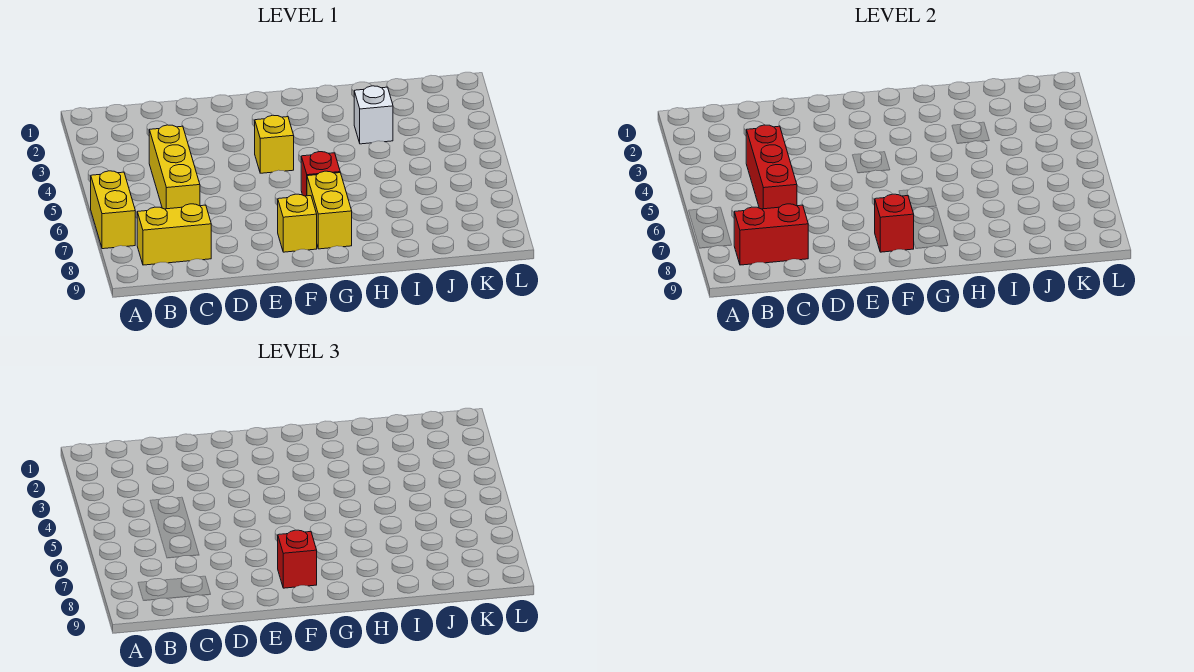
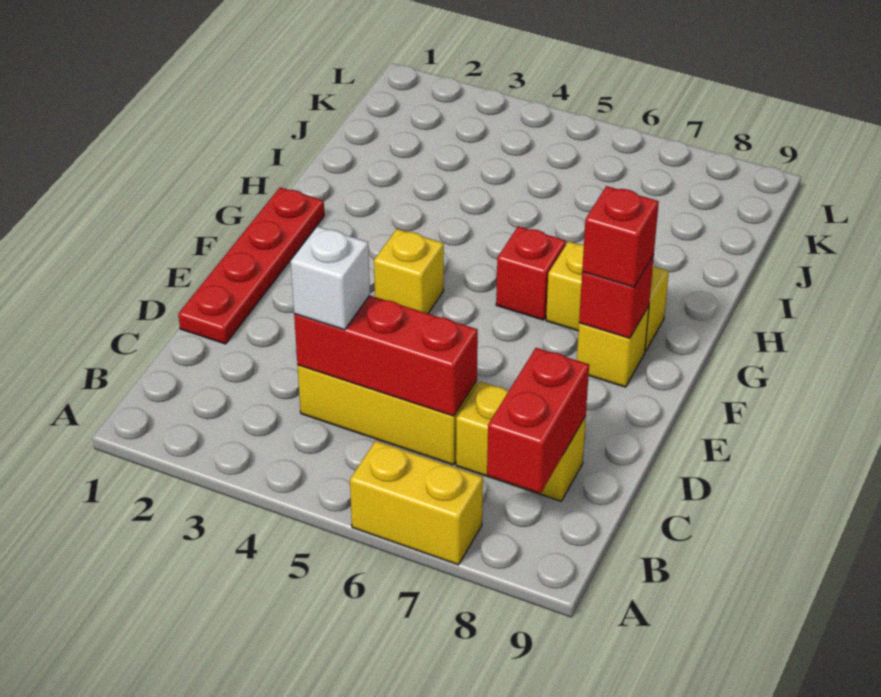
yellow brick B8:C8 level 1 -> yellow brick C7:C8 level 1
none -> red plate D1:G1 level 1
white brick I3 level 1 -> white brick C4 level 3

